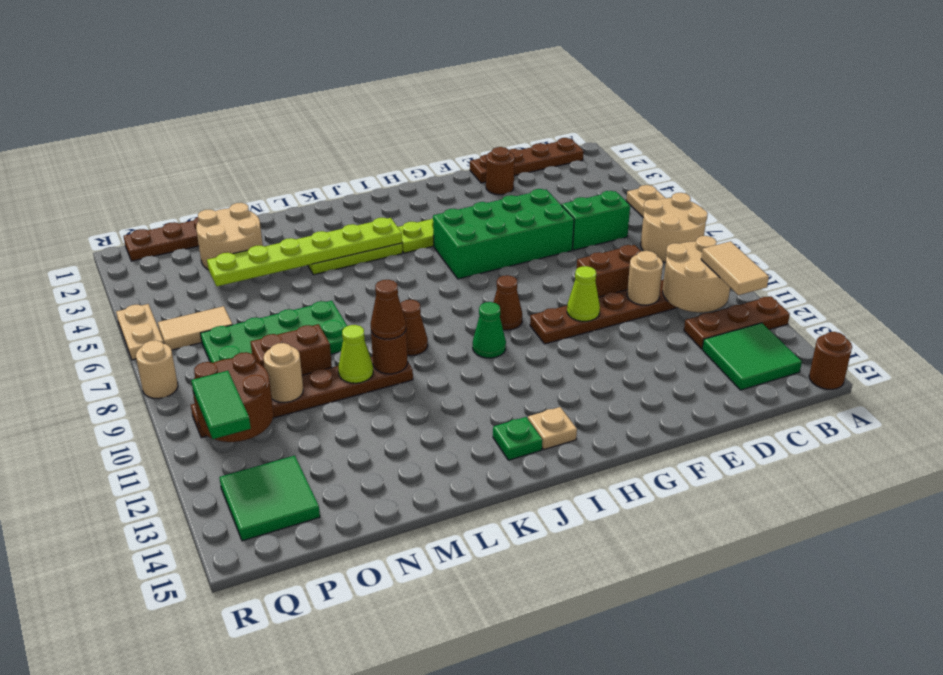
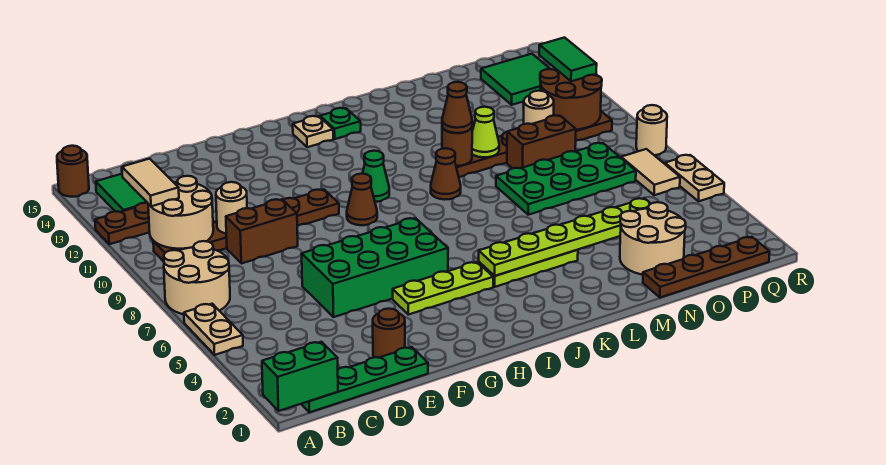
brown plate B1:E1 level 1 -> green plate B1:E1 level 1
green brick C6:D6 level 1 -> green brick A1:B1 level 2
lime cone F10 level 2 -> none
tan tile P6:Q6 level 1 -> tan tile Q6:Q7 level 1

